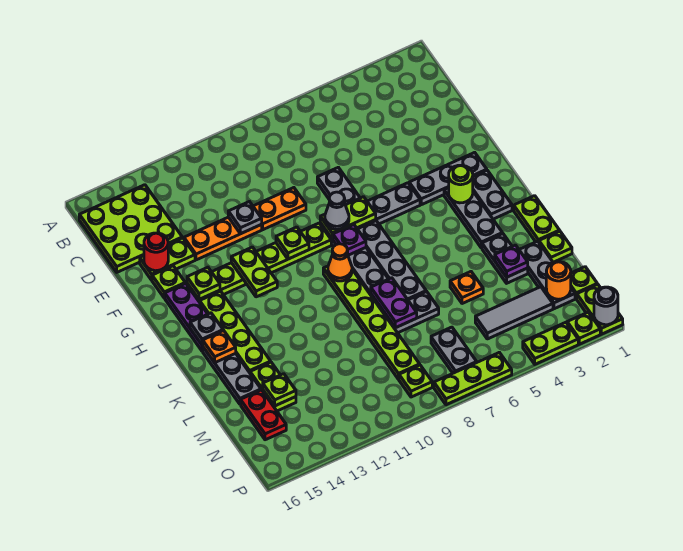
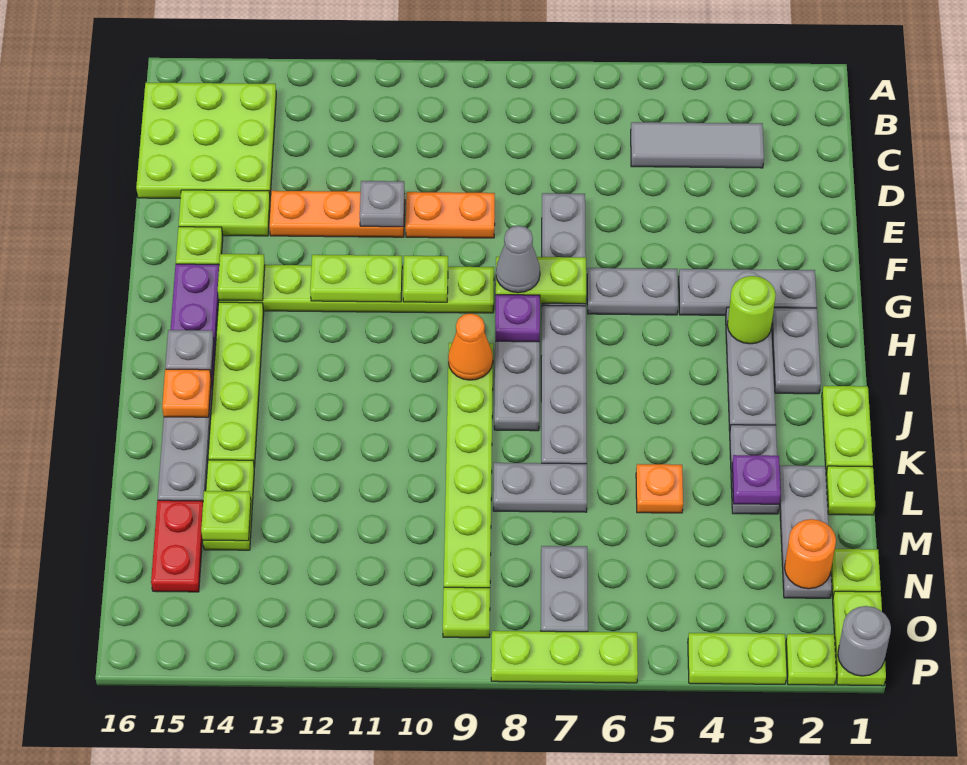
red round brick E15 level 2 -> none
lime plate G12:H12 level 2 -> lime plate G11:G12 level 2
purple plate K8:L8 level 2 -> none
grey tile N3:N5 level 1 -> grey tile C3:C5 level 1

